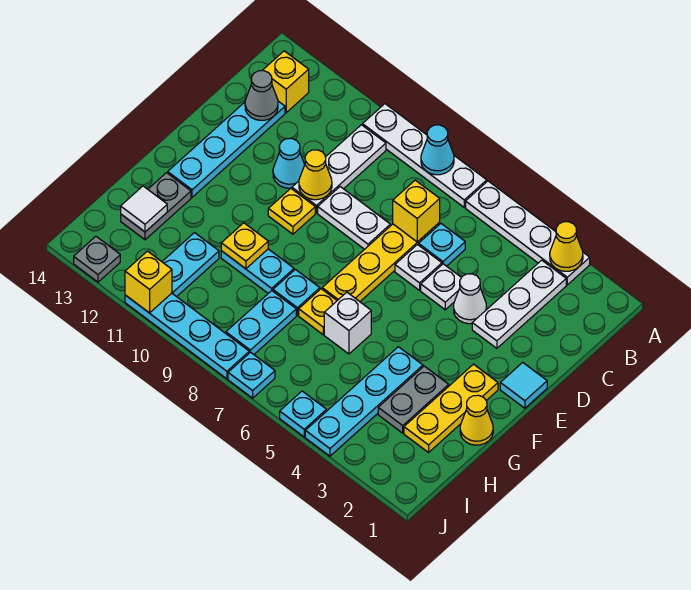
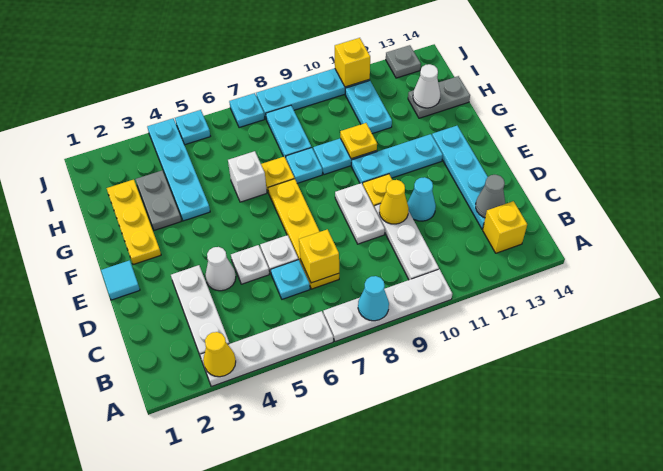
white plate D8:D9 level 1 -> white plate D9:E9 level 1
none -> cyan plate F10:F12 level 1
yellow cone G1 level 1 -> none
grey plate G13:H13 level 1 -> grey plate H13:H14 level 1
white tile H13 level 2 -> white cone H13 level 2

